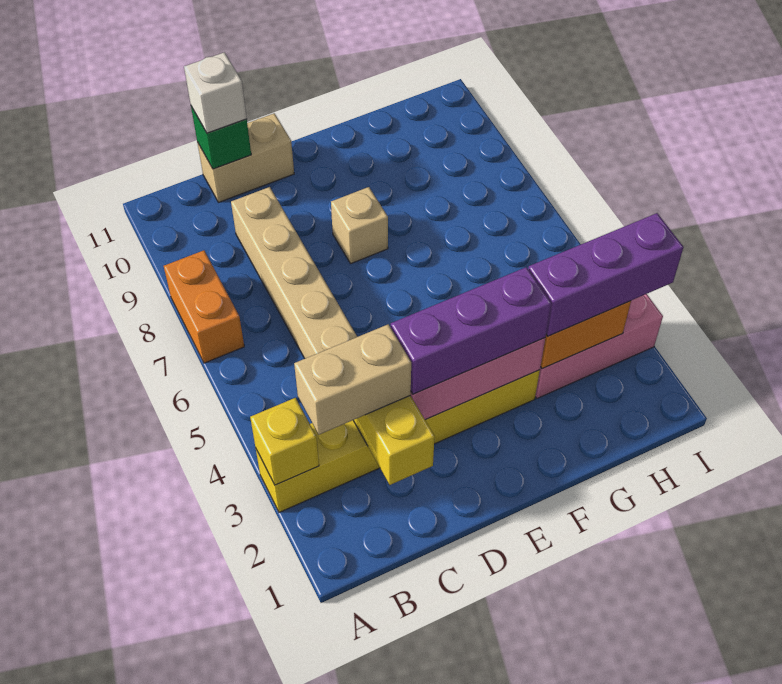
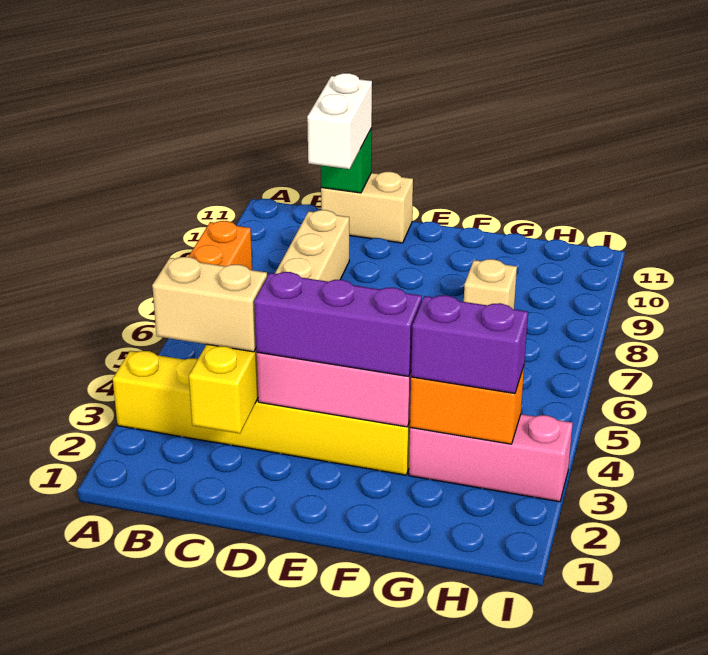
yellow brick A3 level 2 -> none
white brick C11 level 3 -> white brick C10:C11 level 3
tan brick E8 level 1 -> tan brick G8 level 1
purple brick G3:I3 level 3 -> purple brick G3:H3 level 3

